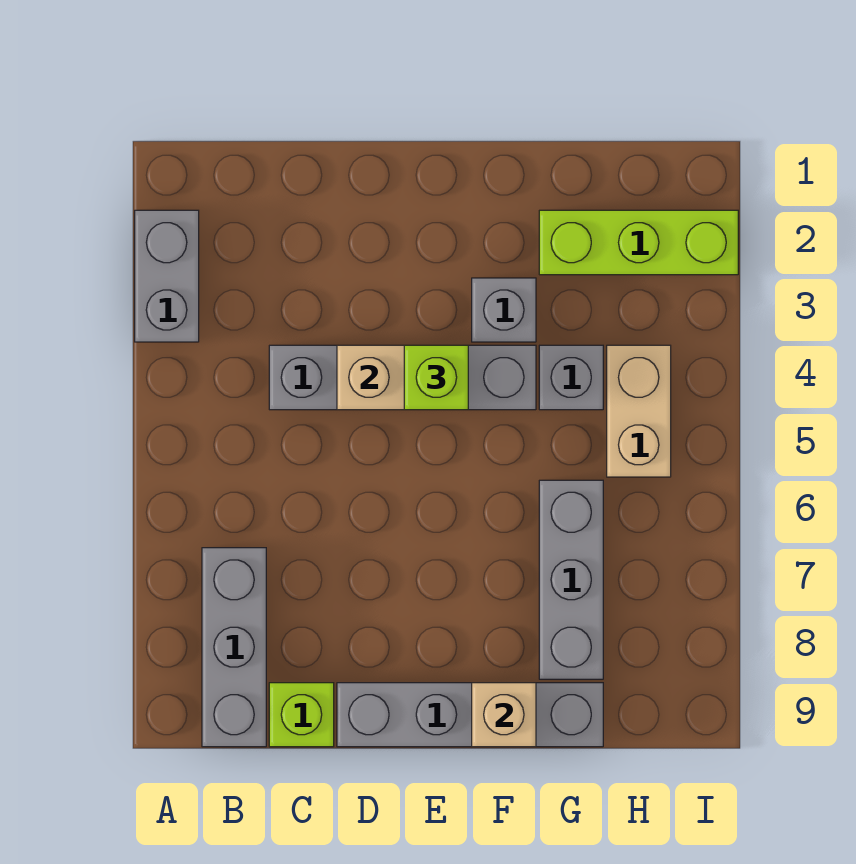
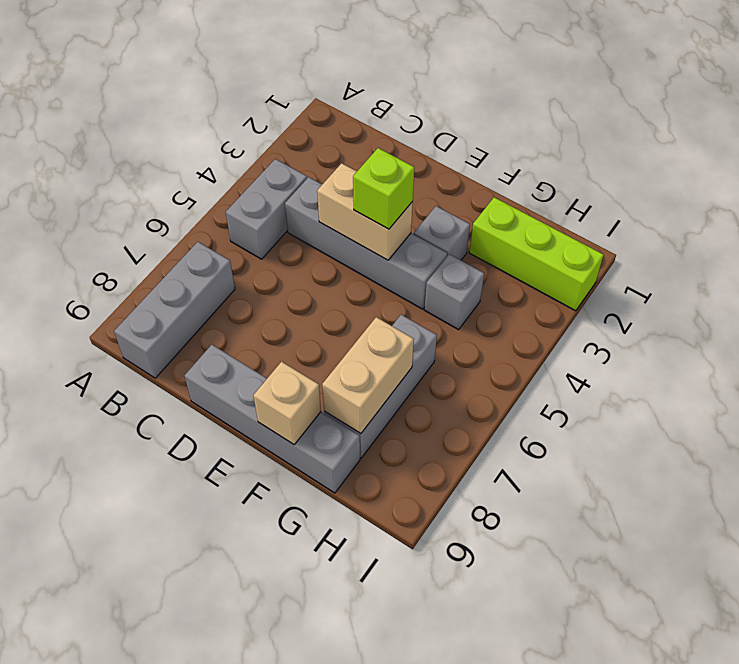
grey brick A2:A3 level 1 -> grey brick B4:B5 level 1
lime brick C9 level 1 -> none
tan brick H4:H5 level 1 -> tan brick G7:G8 level 2

